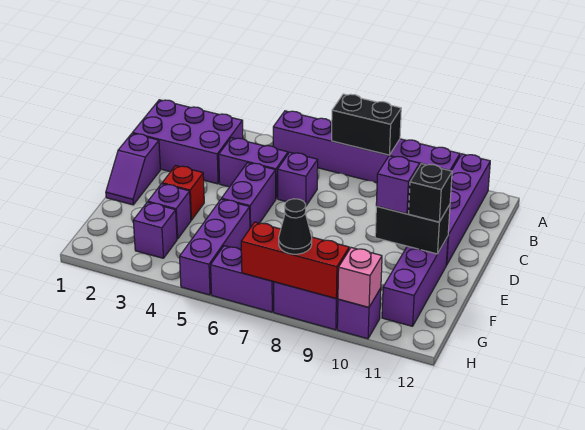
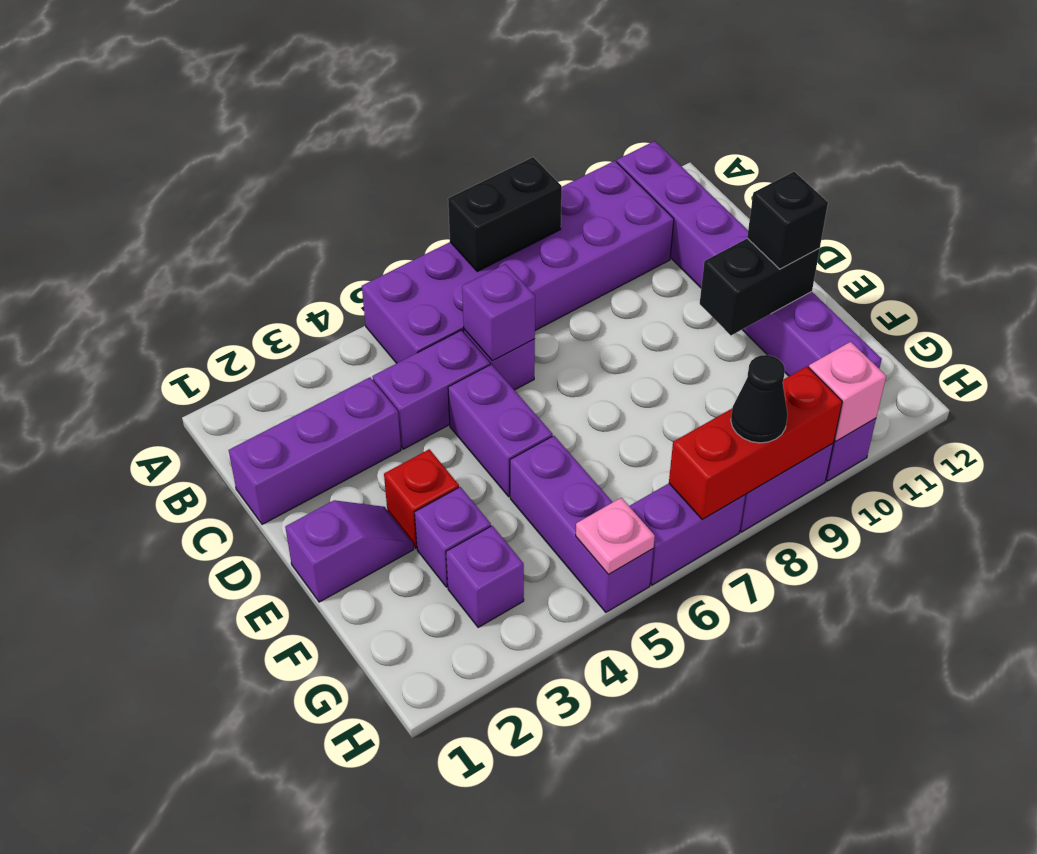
purple brick A5:A10 level 1 -> purple brick A5:B10 level 1
purple brick B1:C3 level 1 -> purple brick C1:C3 level 1
purple slope D1:E1 level 1 top D -> purple slope E1:E2 level 1 top 1
purple brick E10 level 3 -> purple brick C6 level 2
none -> pink plate H5 level 2

